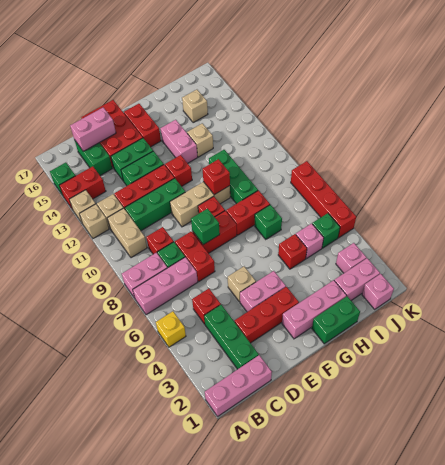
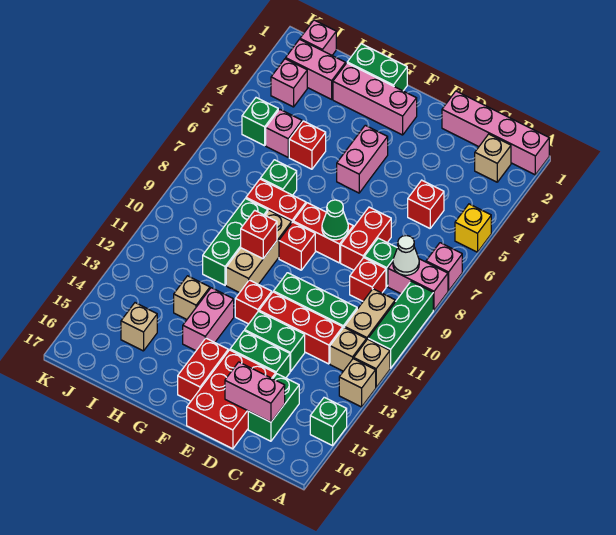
pink brick A1:C1 level 1 -> pink brick A1:D1 level 1
pink brick A7:C7 level 1 -> pink brick A7 level 1
red brick A14:B14 level 1 -> none
none -> white cone B8 level 2
green brick C2:C4 level 1 -> green brick A9:A11 level 1
red brick D3:F3 level 1 -> none
pink brick E4:F4 level 1 -> pink brick F4:F5 level 1
tan brick E5 level 1 -> tan brick B2 level 1
green brick E8 level 2 -> green cone E8 level 2
tan brick E10:G10 level 1 -> tan brick G9:G11 level 1
red brick K5:K8 level 1 -> none

